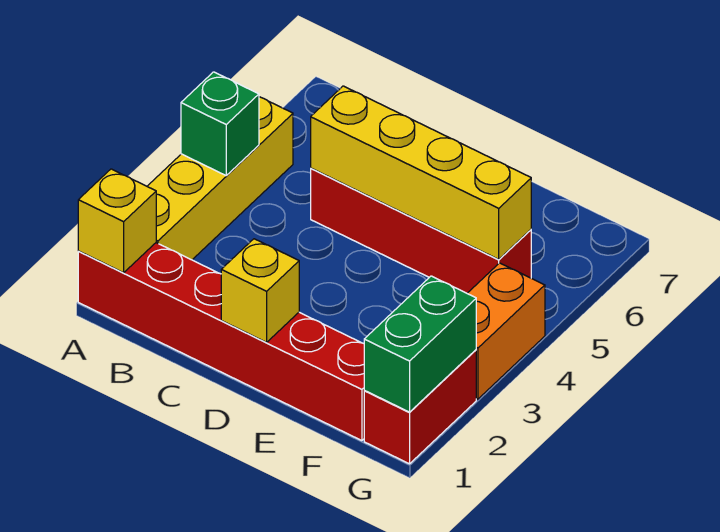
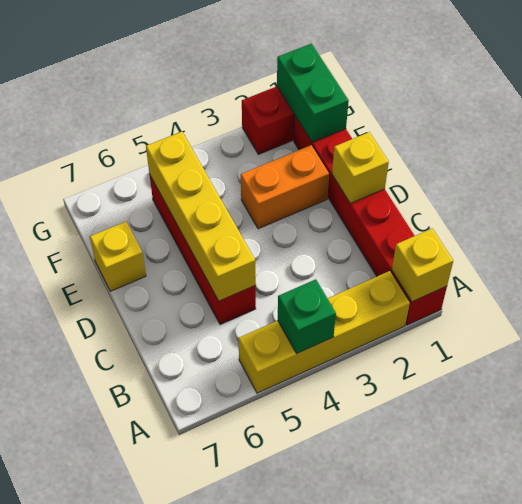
none -> yellow brick E7 level 1
green brick G1:G2 level 2 -> green brick F1:G1 level 2
orange brick G3:G4 level 1 -> orange brick E2:E3 level 1

